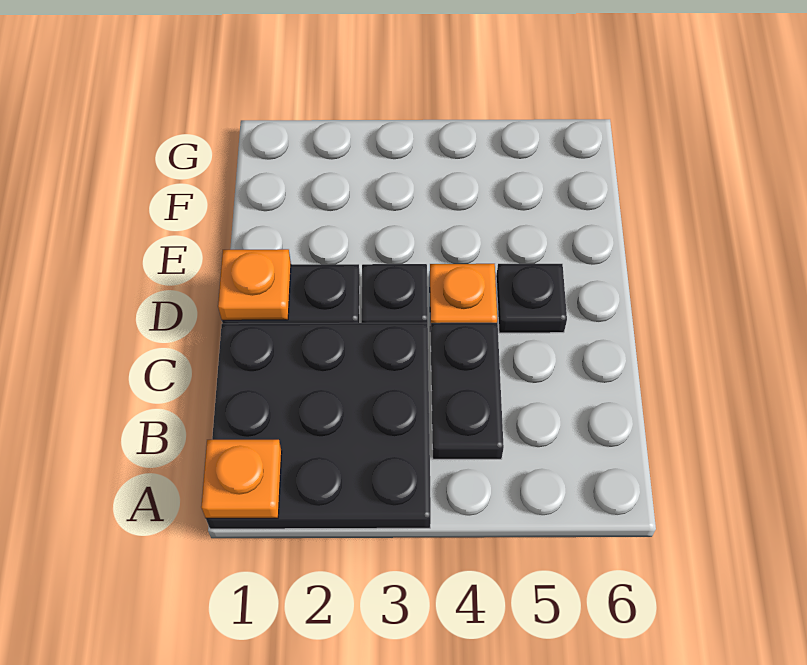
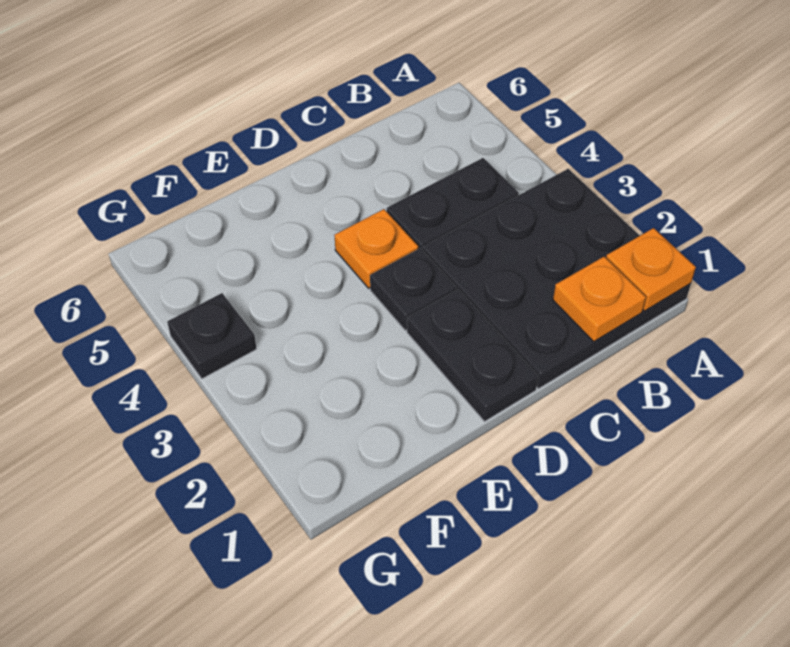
orange plate D1 level 2 -> orange plate B1 level 2
black plate D5 level 1 -> black plate G4 level 1

